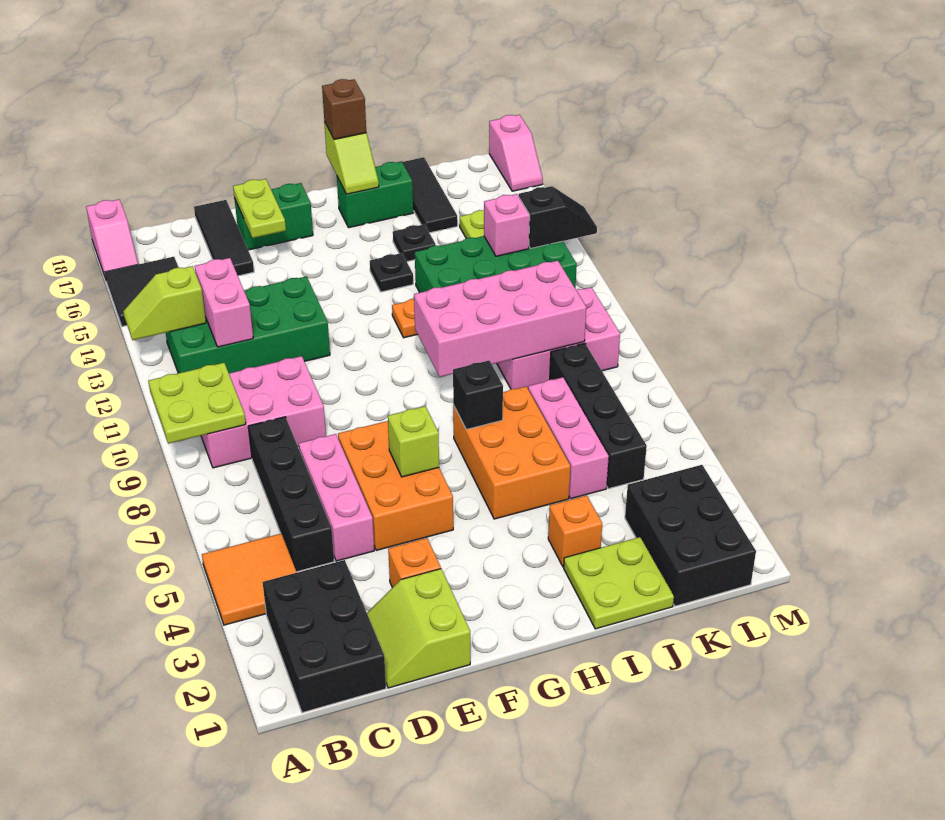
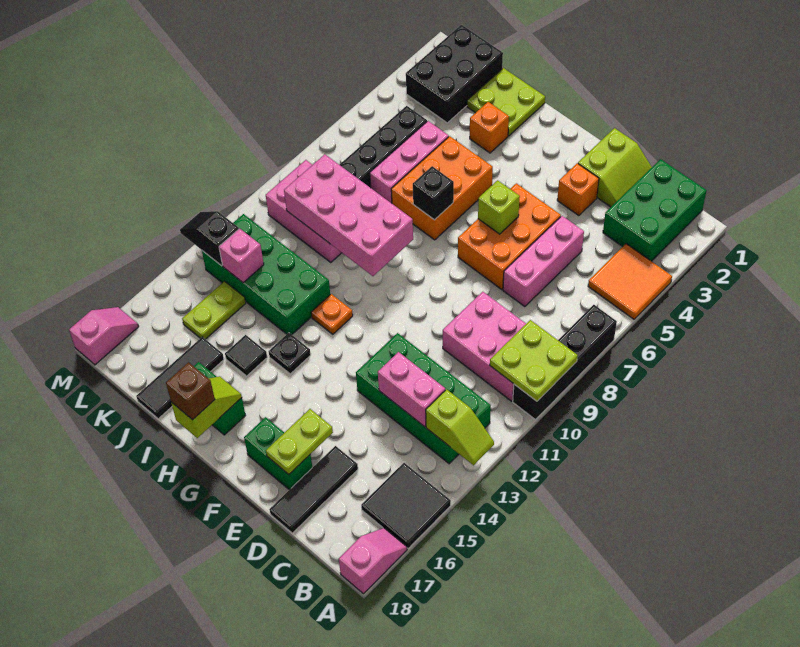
black brick B1:C3 level 1 -> green brick B1:C3 level 1
black brick C5:C8 level 1 -> black brick A7:A10 level 1
pink brick C12:C13 level 2 -> pink brick C13:D13 level 2
black plate I15 level 1 -> black tile I15 level 1

